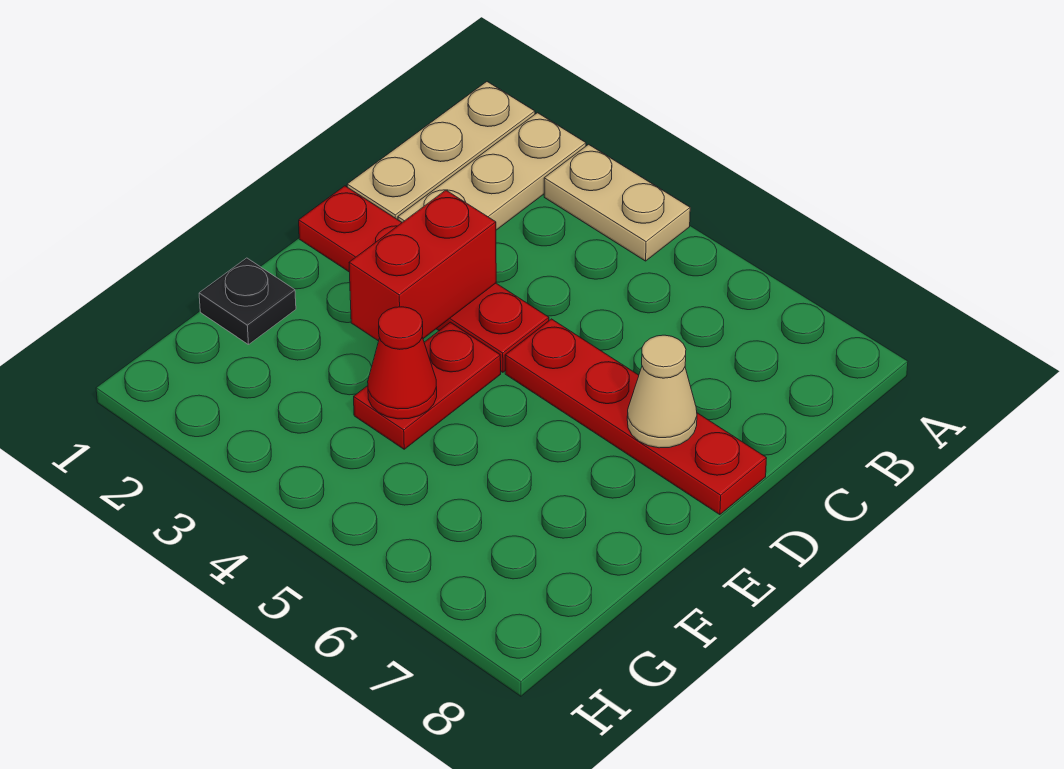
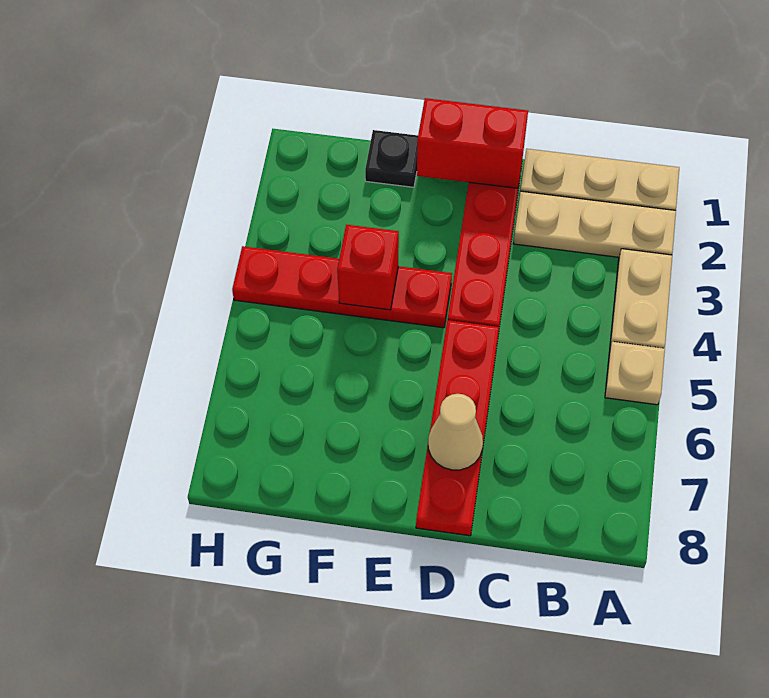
none -> tan plate A5 level 1
red brick D3:E3 level 2 -> red brick D1:E1 level 2
red plate E4:F4 level 1 -> red plate E4:H4 level 1
red cone F4 level 2 -> red brick F4 level 2

